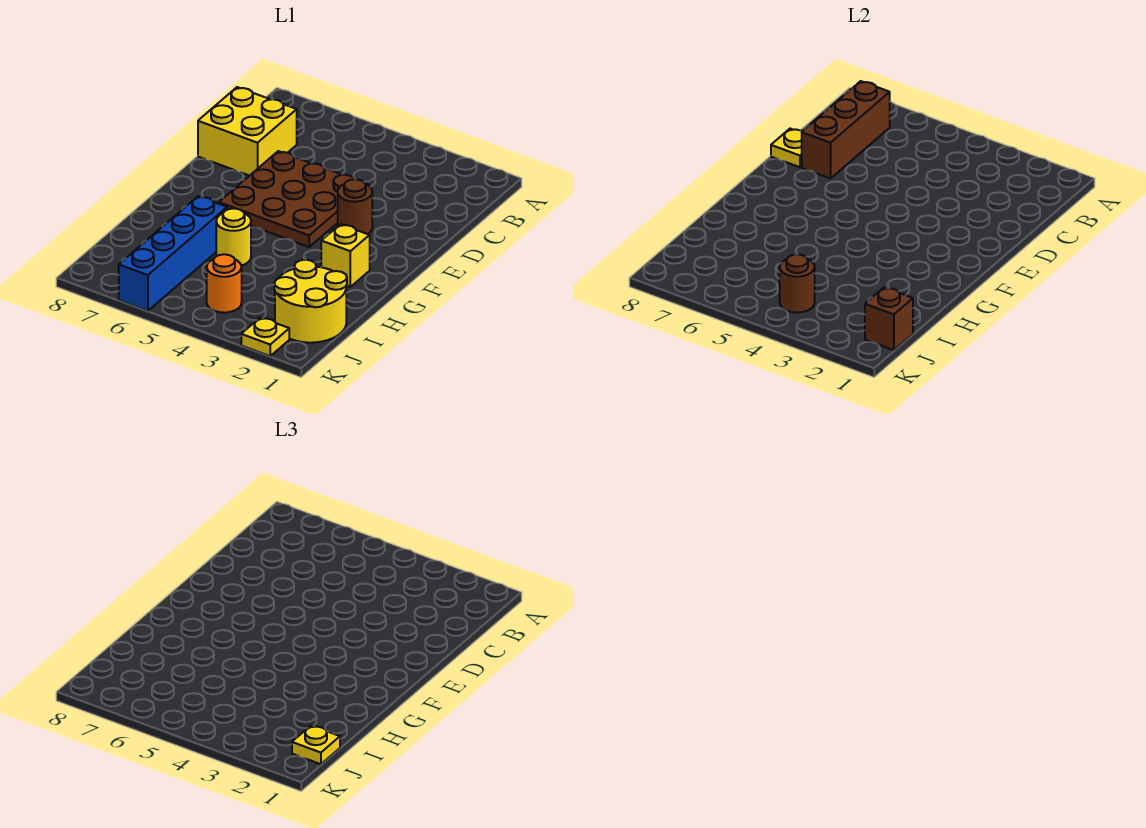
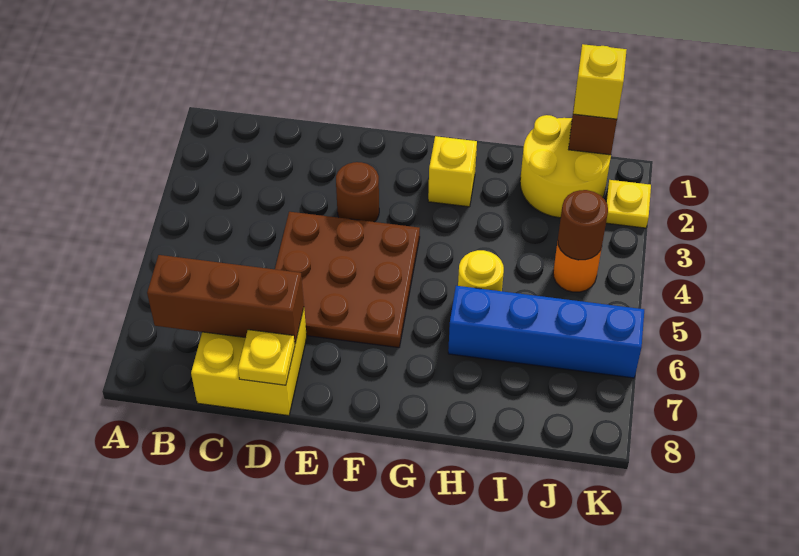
yellow plate J1 level 3 -> yellow brick J1 level 3

